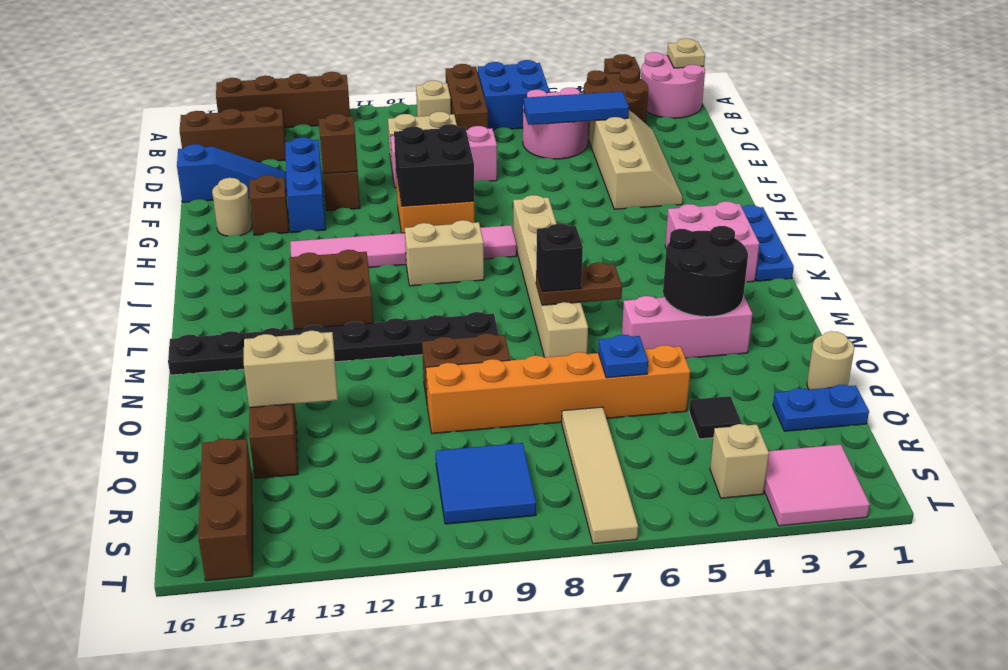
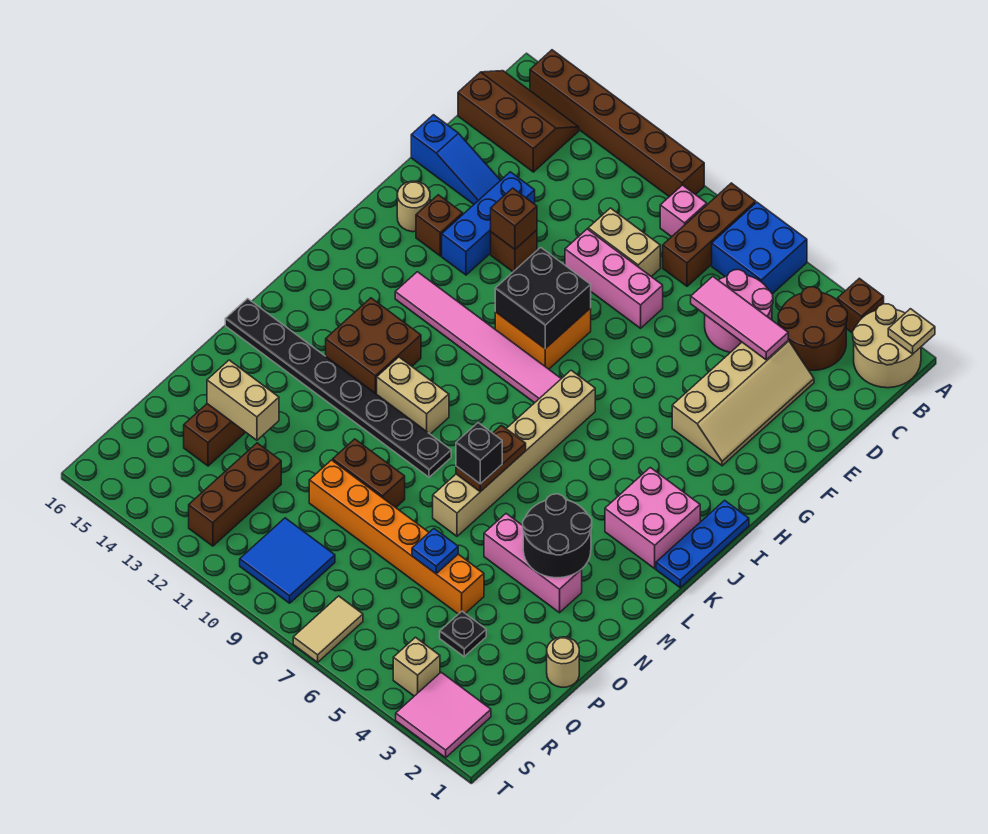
pink round brick A1:B2 level 1 -> tan round brick A1:B2 level 1
brown brick A12:A15 level 1 -> brown brick A10:A15 level 1
tan brick B9 level 1 -> pink brick B9 level 1
blue tile D4:D6 level 2 -> pink tile D4:D6 level 2
tan brick J9:J10 level 1 -> tan brick L10:L11 level 1
brown plate M6:M7 level 2 -> brown plate L7:M7 level 2
blue plate Q1:Q2 level 1 -> none
black tile Q4 level 1 -> black plate Q4 level 1
tan tile Q7:T7 level 1 -> tan tile S7:T7 level 1
brown brick R15:T15 level 1 -> brown brick Q12:S12 level 1

